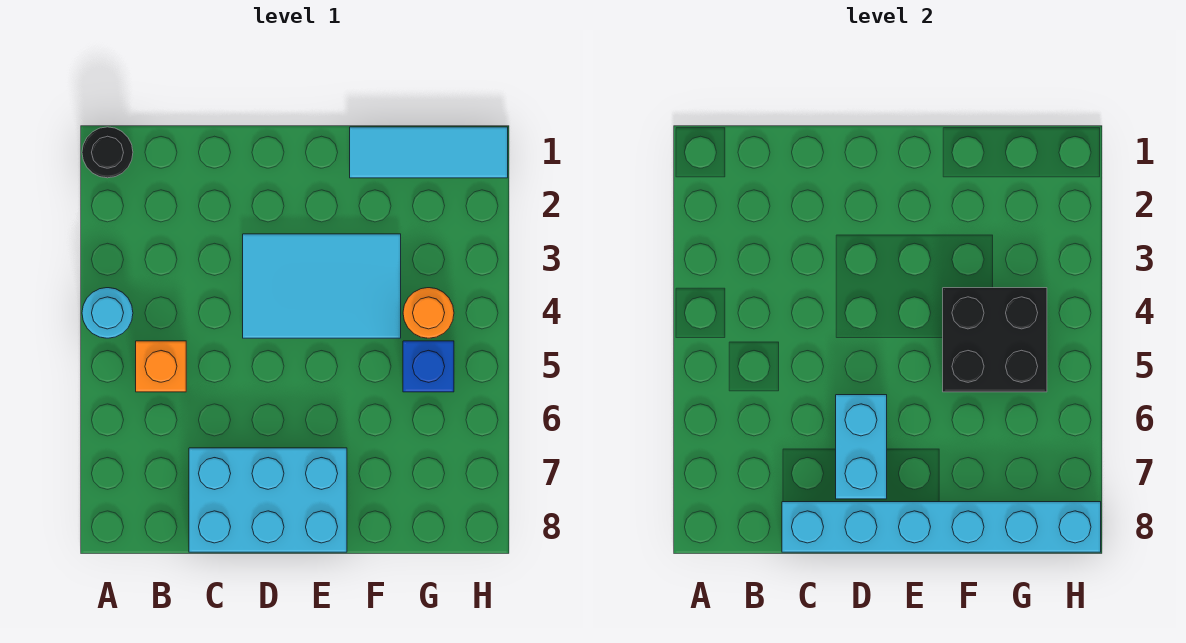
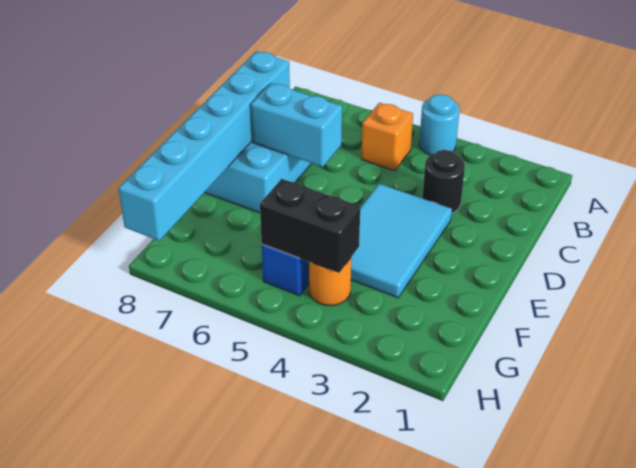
black round brick A1 level 1 -> black round brick C3 level 1
cyan tile F1:H1 level 1 -> none
black brick F4:G5 level 2 -> black brick G4:G5 level 2

